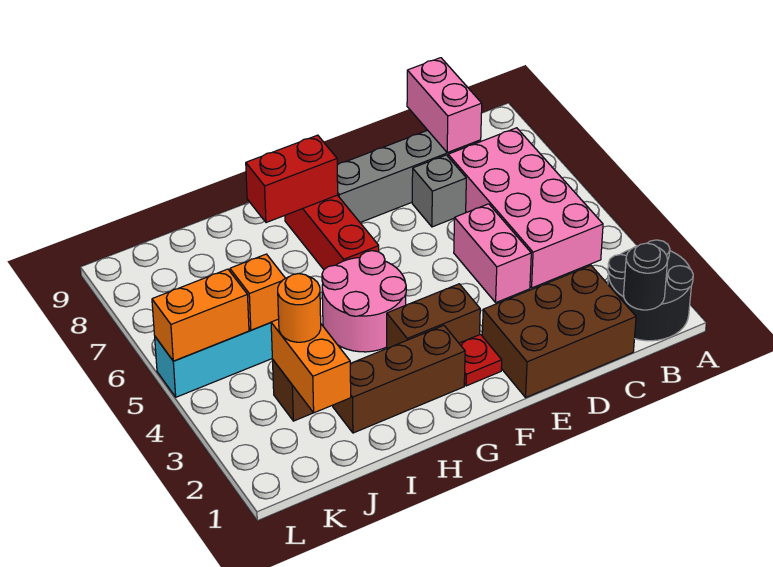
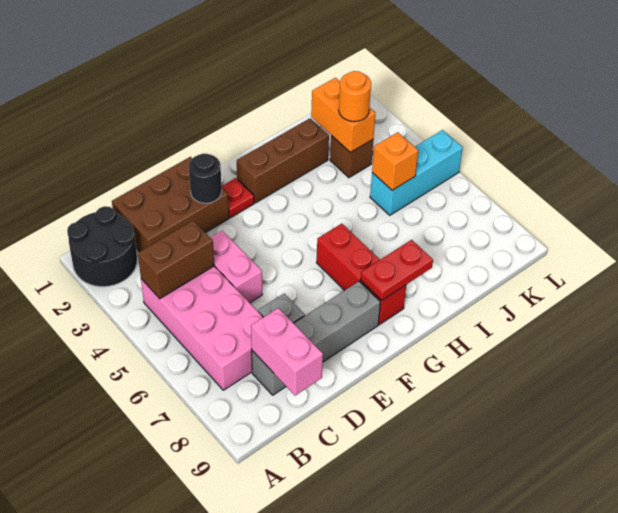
black round brick B1 level 2 -> black round brick E2 level 2
brown brick F3:G3 level 1 -> brown brick B4:C4 level 2
pink round brick G4:H5 level 1 -> none
red brick G8:H8 level 2 -> red plate G8:H8 level 2
orange brick K5:L5 level 2 -> none

